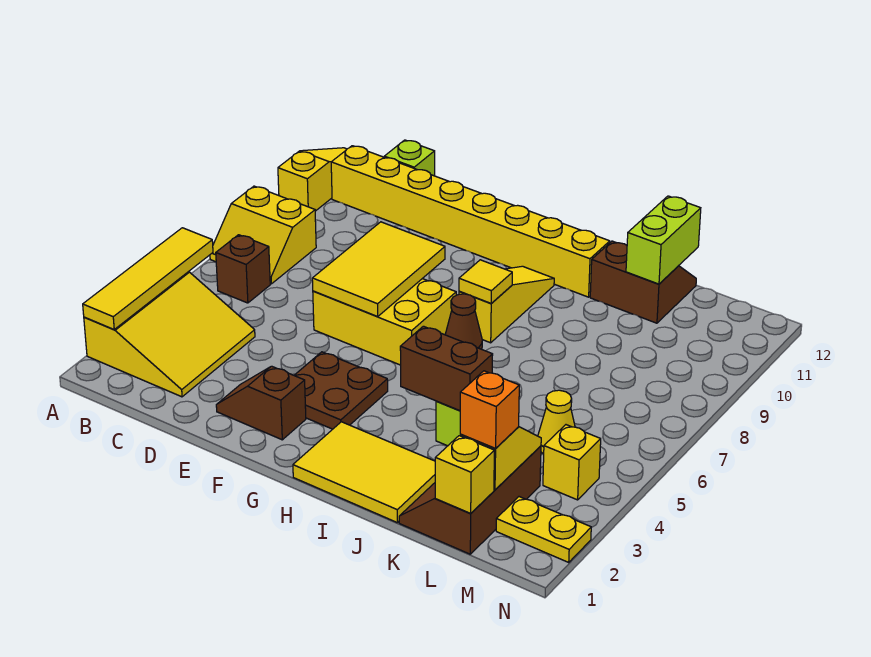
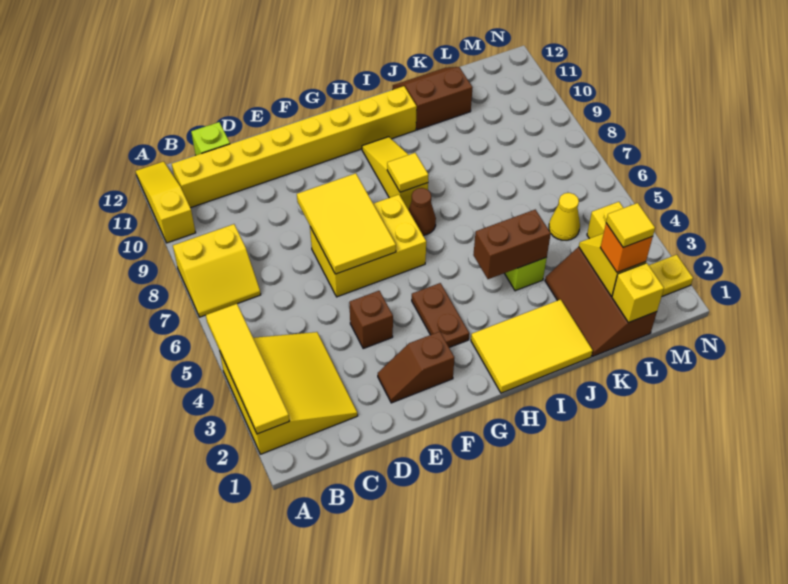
brown brick B6 level 1 -> brown brick E4 level 1
brown plate F3:G4 level 1 -> brown plate G3:G4 level 1
lime brick K11:K12 level 2 -> none
none -> yellow tile L2 level 4

